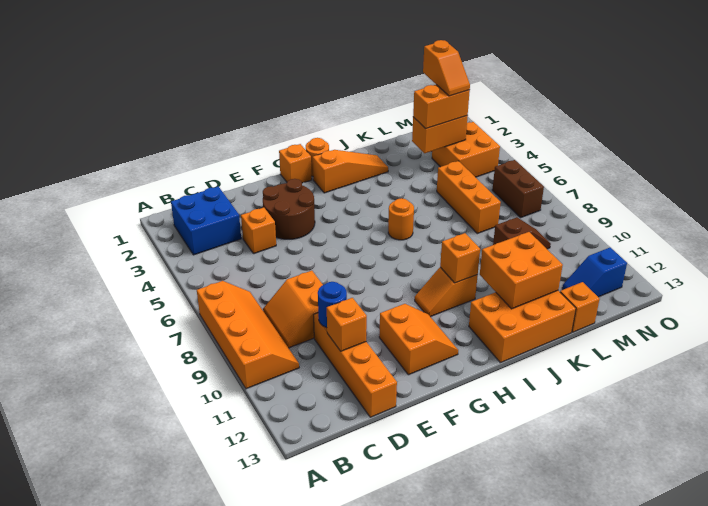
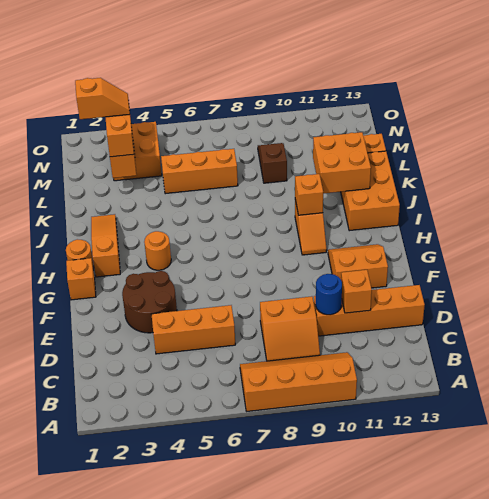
blue brick B2:C3 level 1 -> none
orange brick D4 level 1 -> orange brick D4:D6 level 1
orange round brick I6 level 1 -> orange round brick H4 level 1
blue slope M12:N12 level 1 top N -> none
brown brick N6:N7 level 1 -> none

